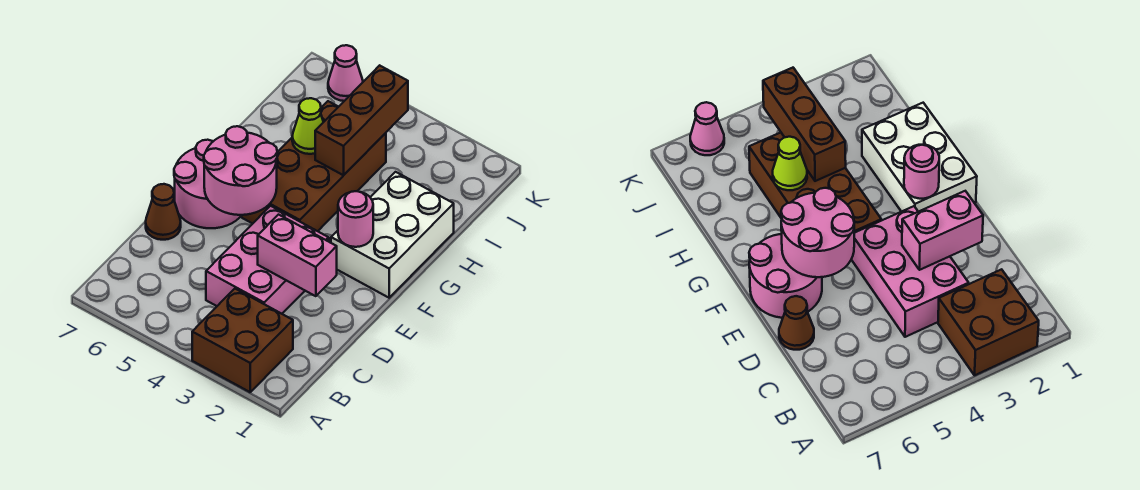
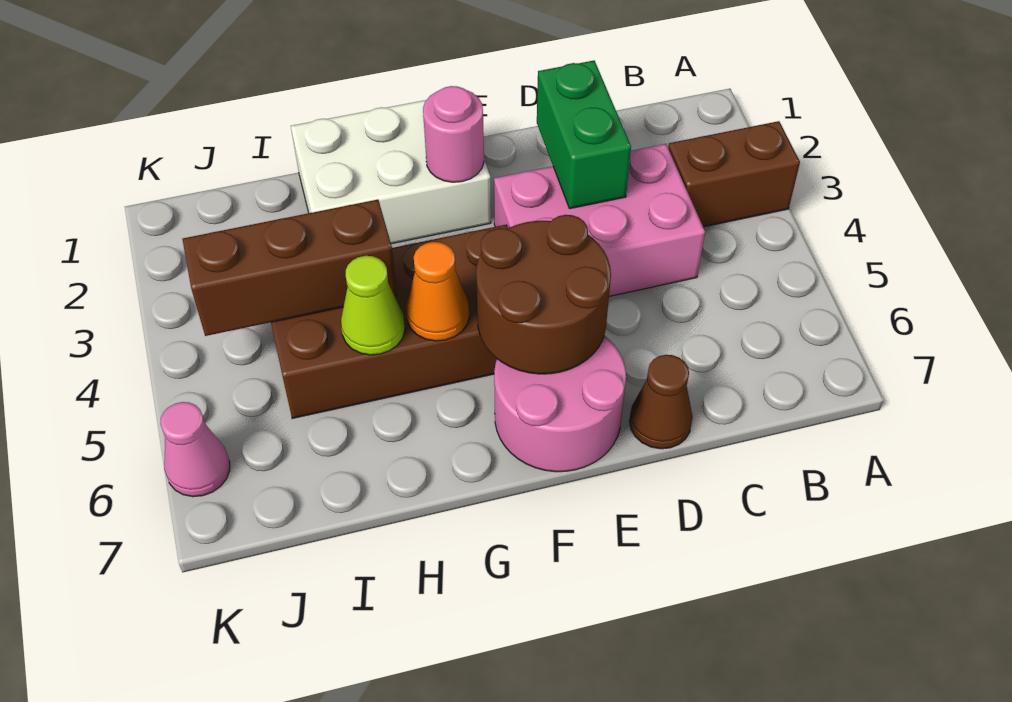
brown brick A2:B3 level 1 -> brown brick A3:B3 level 1
pink brick D2:D3 level 2 -> green brick D2:D3 level 2
pink round brick E5:F6 level 2 -> brown round brick E5:F6 level 2
none -> orange cone G5 level 2

